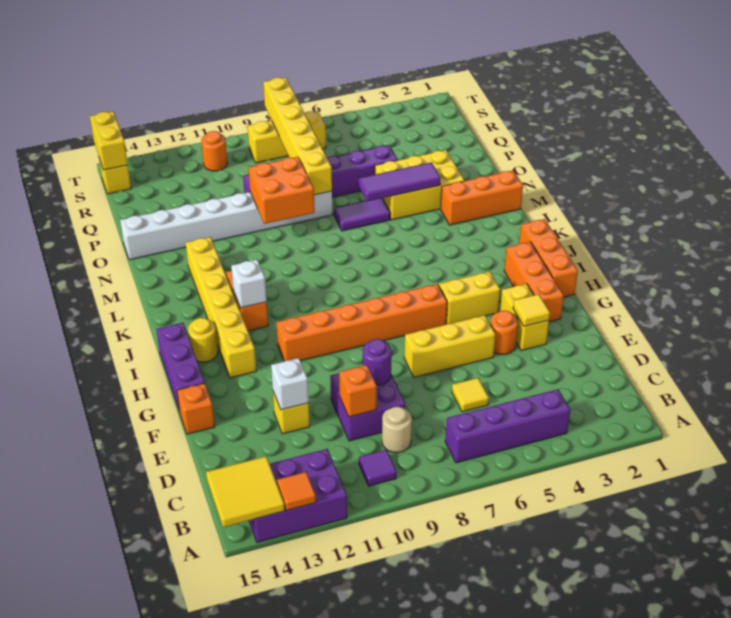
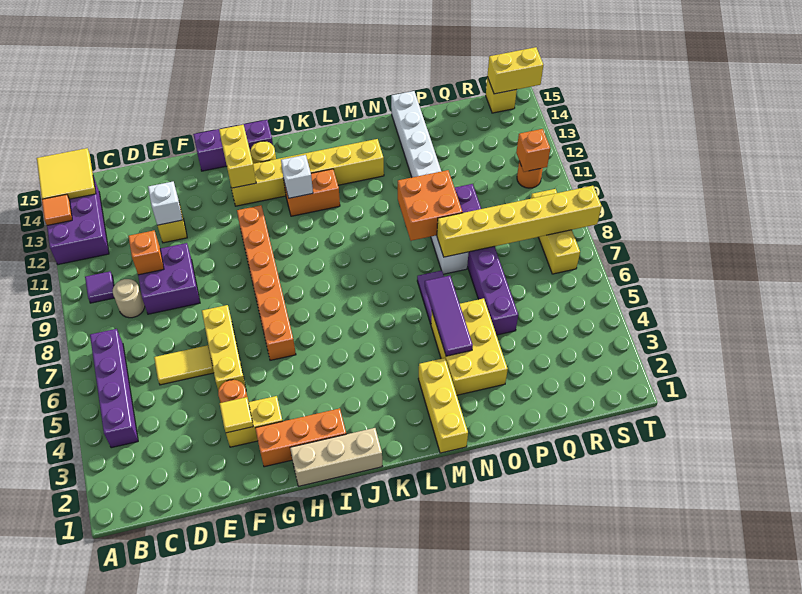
yellow tile D6 level 1 -> yellow tile D6:E6 level 1
purple round brick E9 level 2 -> none
orange brick F15 level 1 -> orange brick S11 level 2
orange brick H1:J1 level 1 -> tan brick H1:J1 level 1
yellow brick H4:H5 level 1 -> yellow brick H13:H14 level 2
orange brick M1:M3 level 1 -> yellow brick M1:M3 level 1

